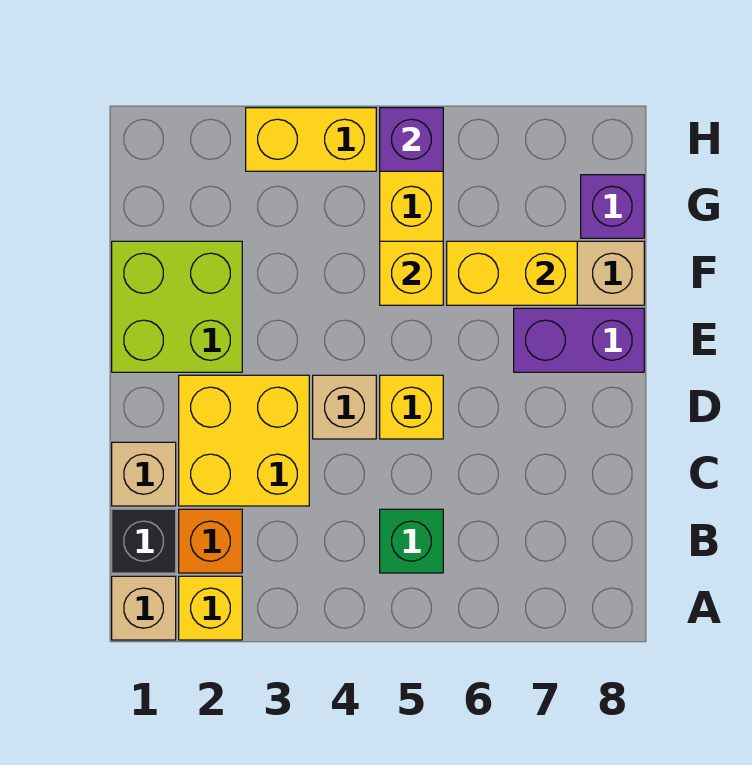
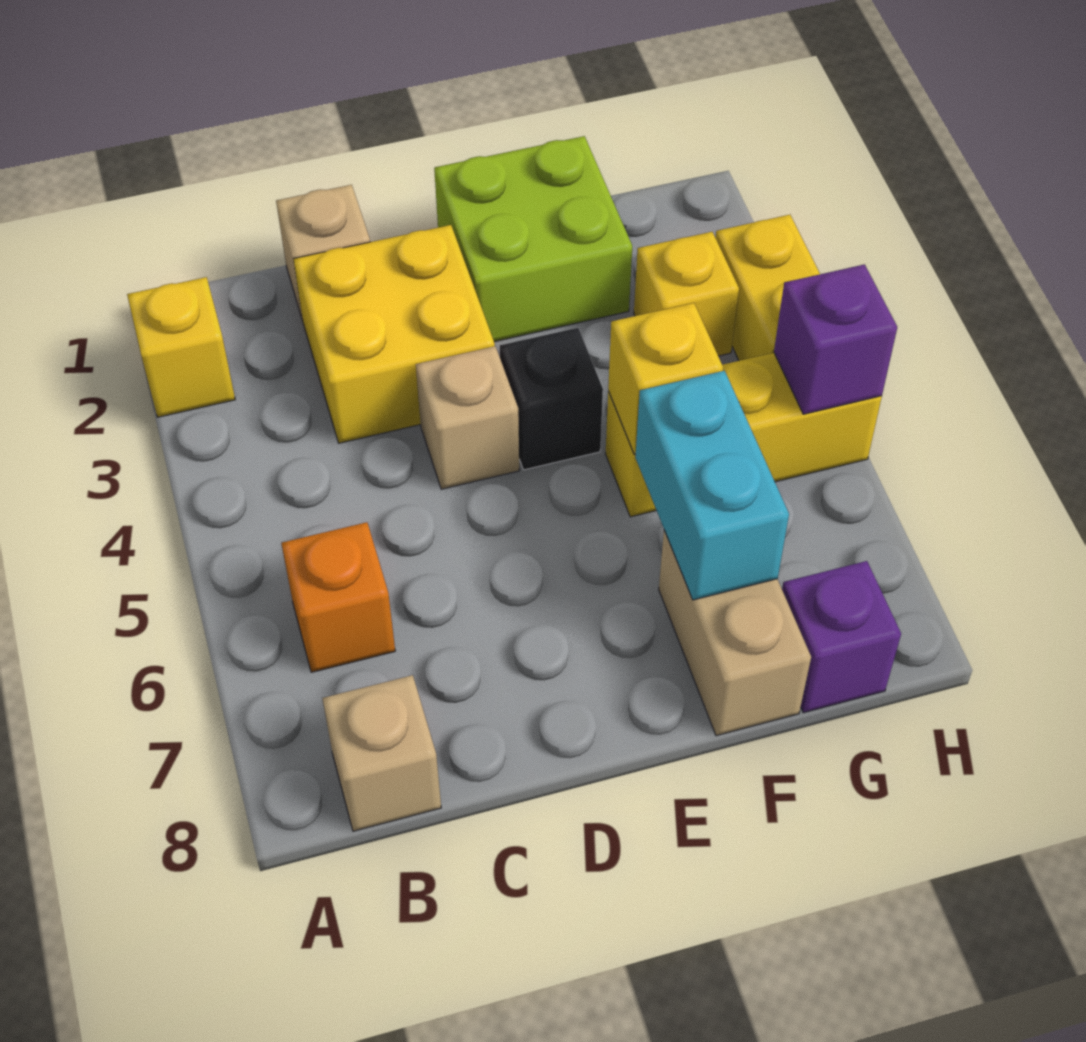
tan brick A1 level 1 -> tan brick B8 level 1
black brick B1 level 1 -> black brick E4 level 1
orange brick B2 level 1 -> orange brick B6 level 1
green brick B5 level 1 -> none
yellow brick D5 level 1 -> yellow brick G3 level 1
purple brick E7:E8 level 1 -> none
yellow brick F6:F7 level 2 -> cyan brick F6:F7 level 2

